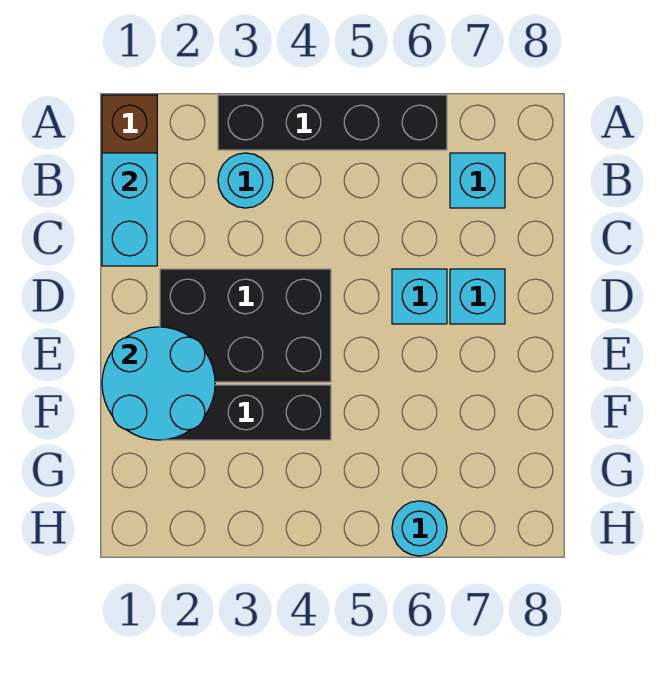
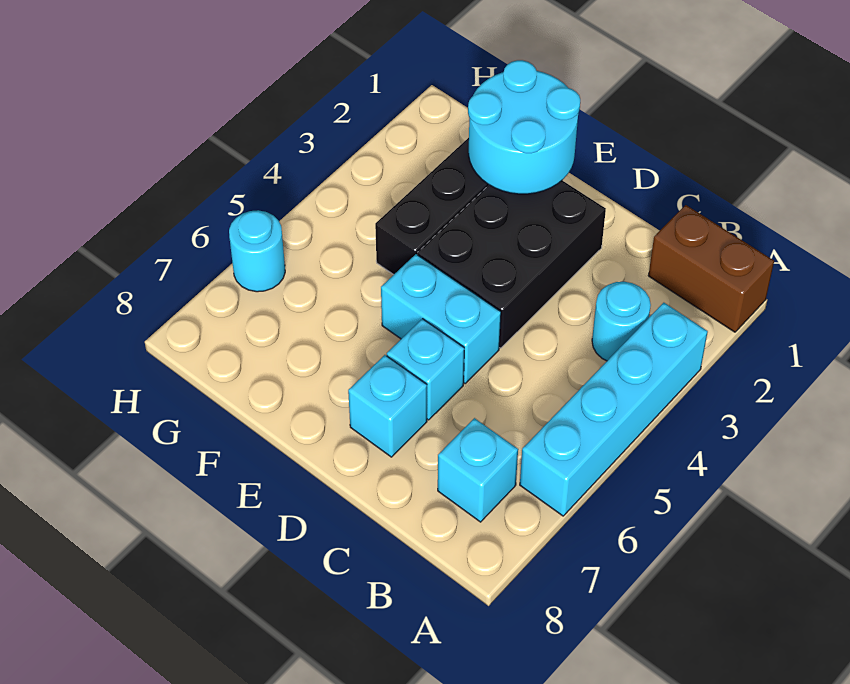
black brick A3:A6 level 1 -> cyan brick A3:A6 level 1
cyan brick B1:C1 level 2 -> cyan brick D5:E5 level 1

